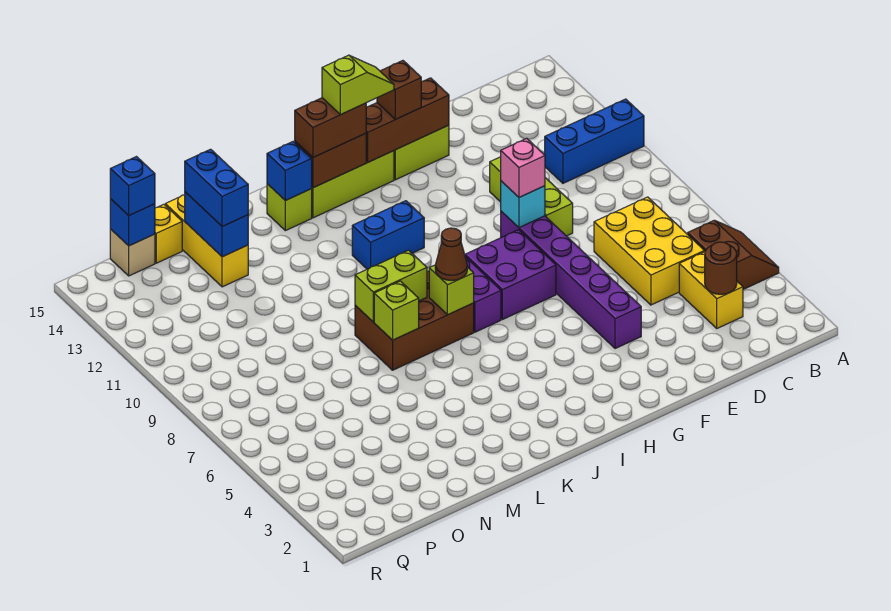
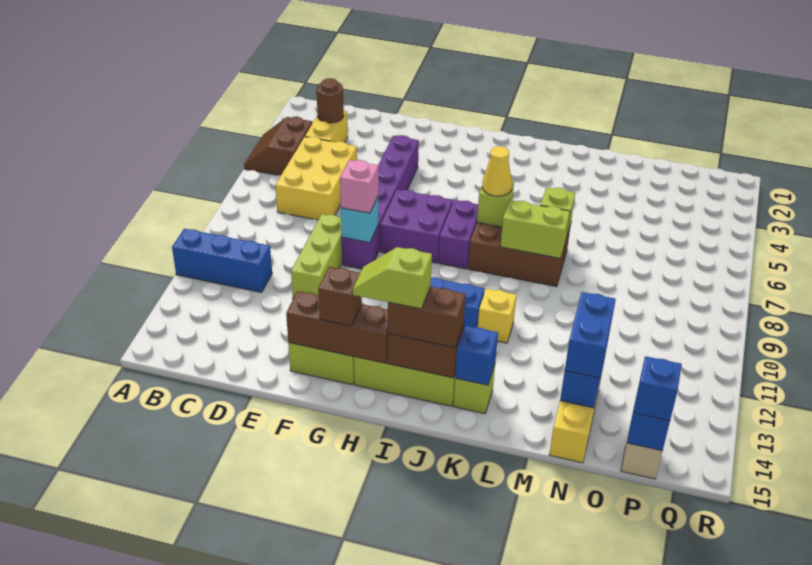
brown cone J7 level 3 -> yellow cone J7 level 3
yellow brick O15 level 1 -> yellow brick K11 level 1

